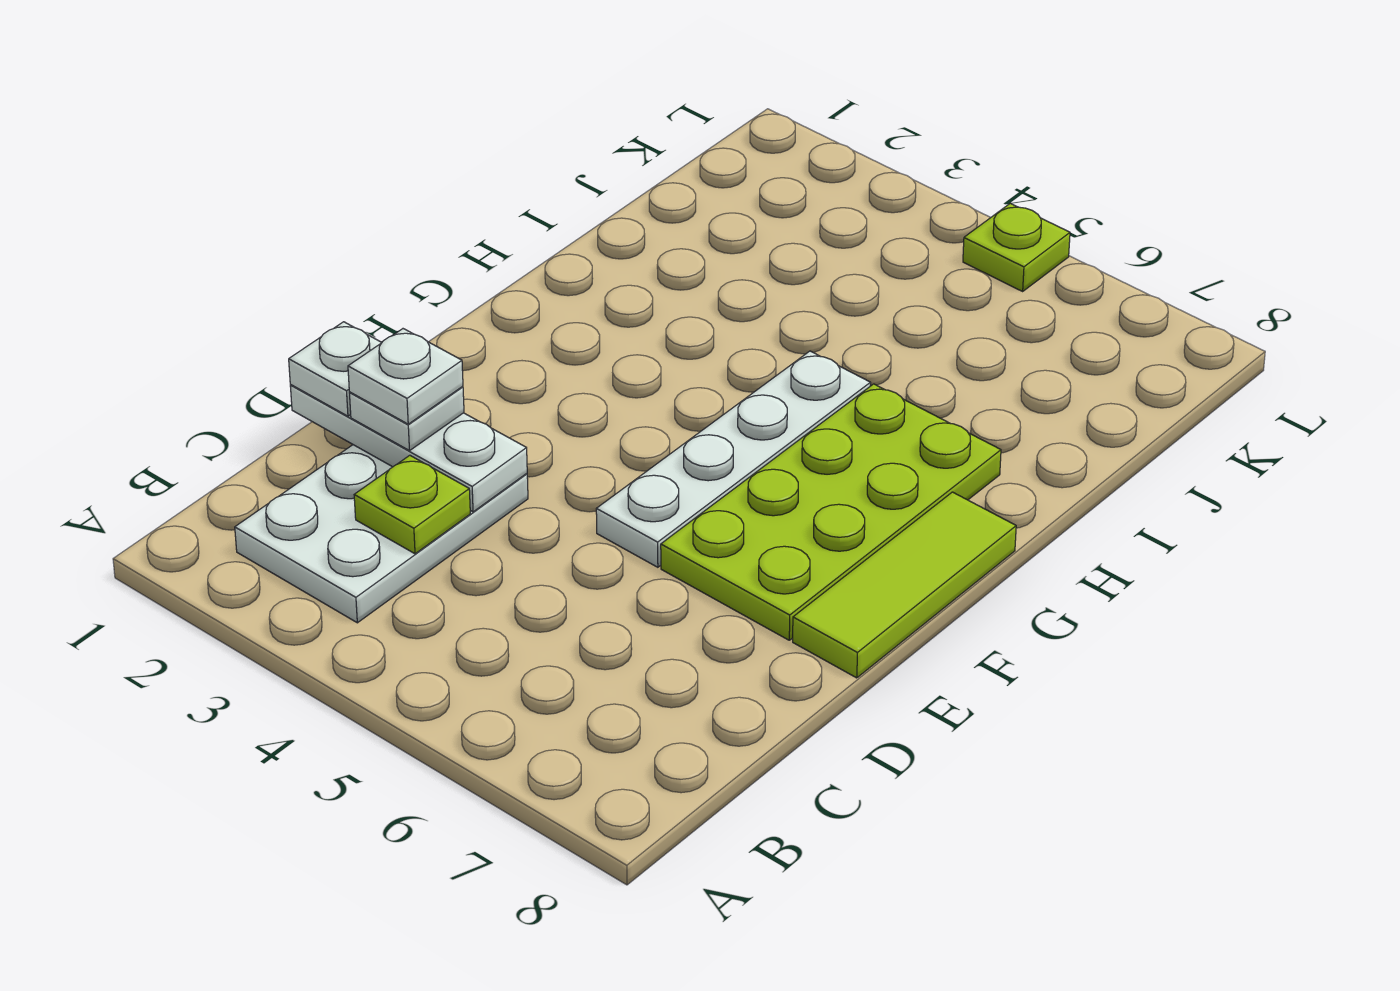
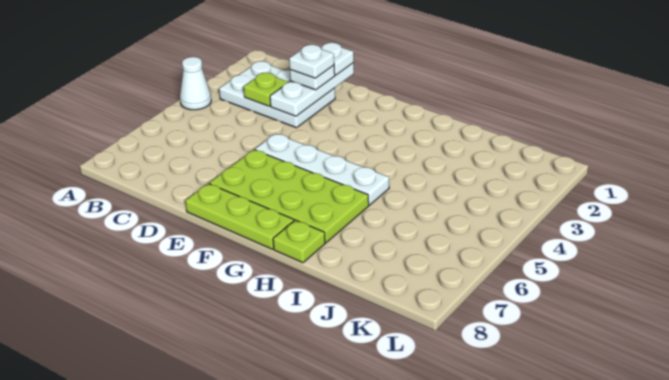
none -> white cone A4 level 1
lime tile E8:G8 level 1 -> lime plate E8:G8 level 1
lime plate L5 level 1 -> lime plate H8 level 1

